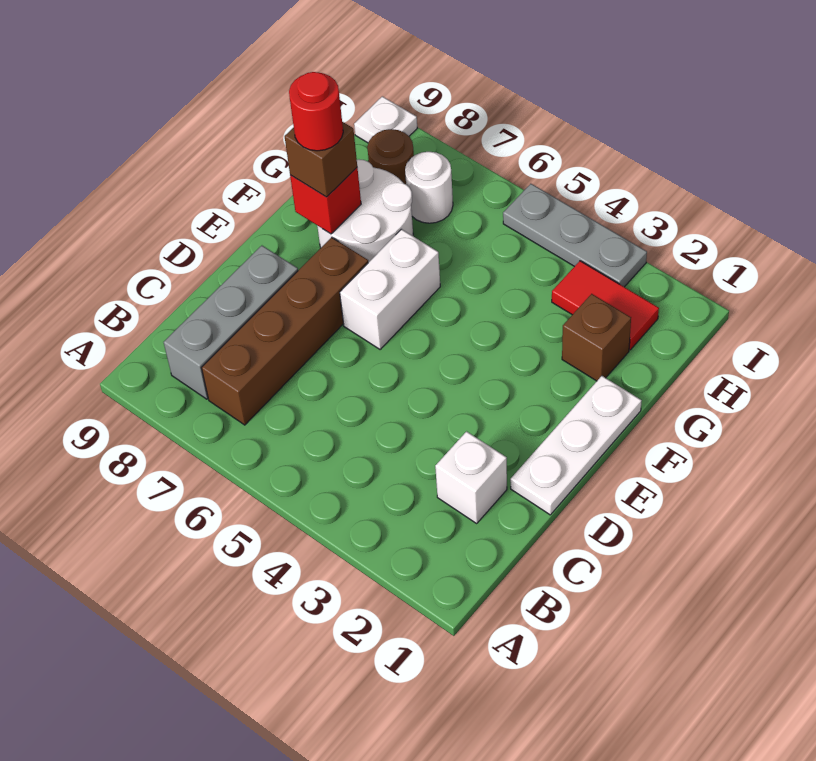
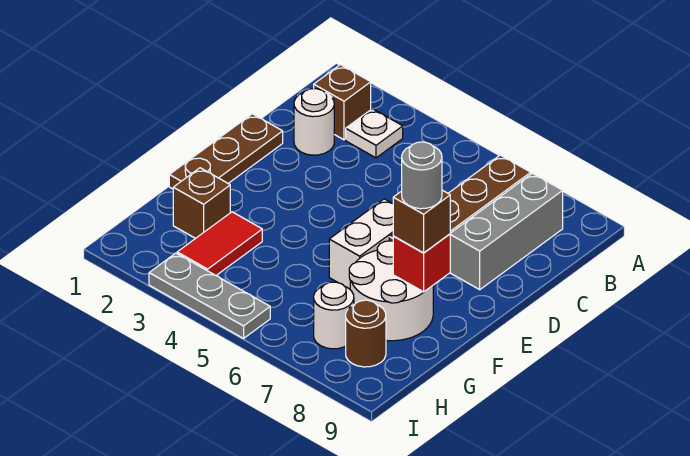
none -> brown brick B2 level 1
white brick C2 level 1 -> white round brick C2 level 1
white plate D1:F1 level 1 -> brown plate D1:F1 level 1
red round brick F8 level 4 -> grey round brick F8 level 4
red tile H2:H3 level 1 -> red tile G3:H3 level 1
white plate I9 level 1 -> white plate B3 level 1

